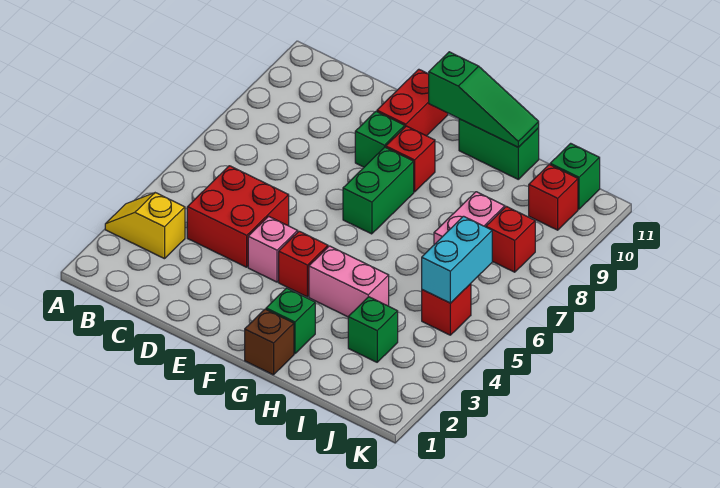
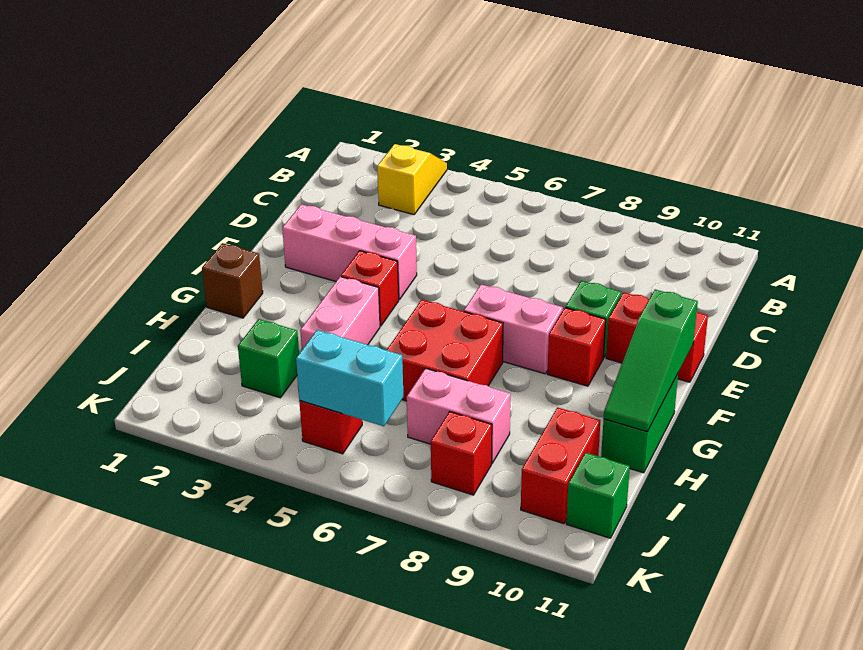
red brick C4:D5 level 1 -> red brick G6:H7 level 1
pink brick E4 level 1 -> pink brick E2:E4 level 1
green brick F7:F8 level 1 -> pink brick F7:F8 level 1
green brick G2 level 1 -> none
red brick J10 level 1 -> red brick I10:J10 level 1

